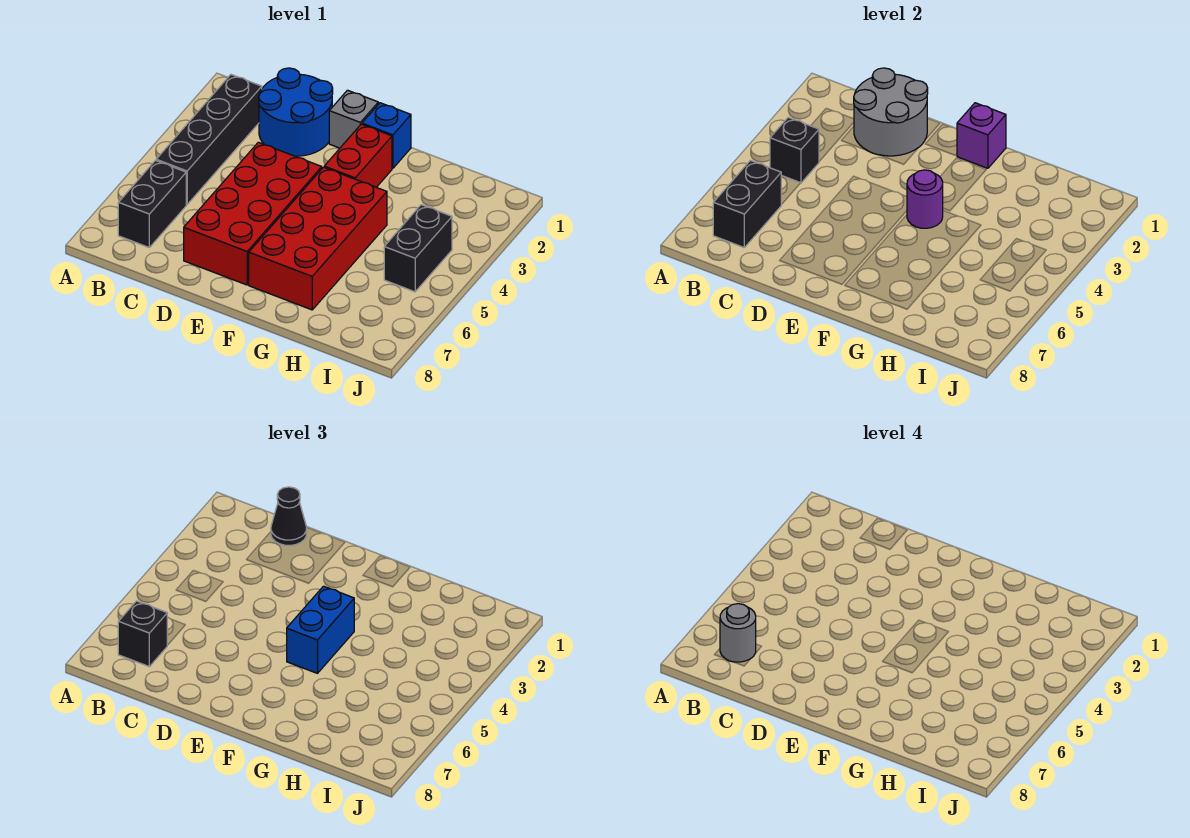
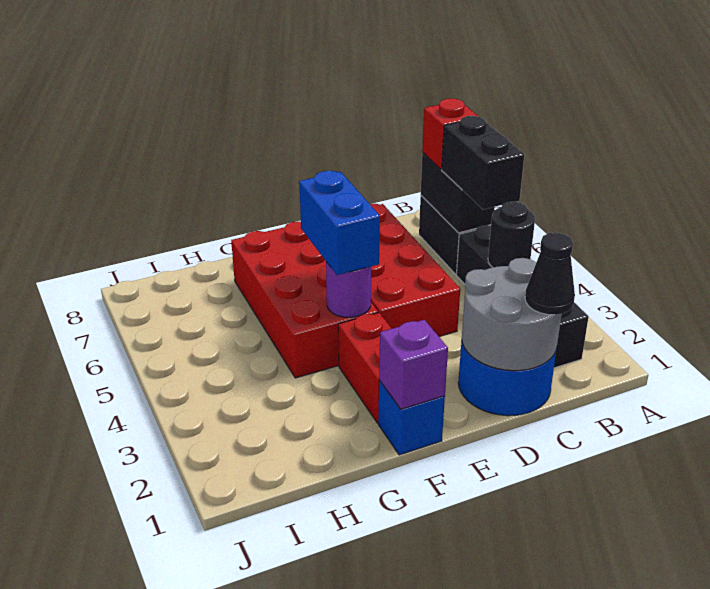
black brick B4 level 2 -> black round brick B4 level 2
black brick B7 level 3 -> red brick B7 level 3
grey round brick B7 level 4 -> none
grey brick E1 level 1 -> none
black brick I4:I5 level 1 -> black brick B5:B6 level 3

